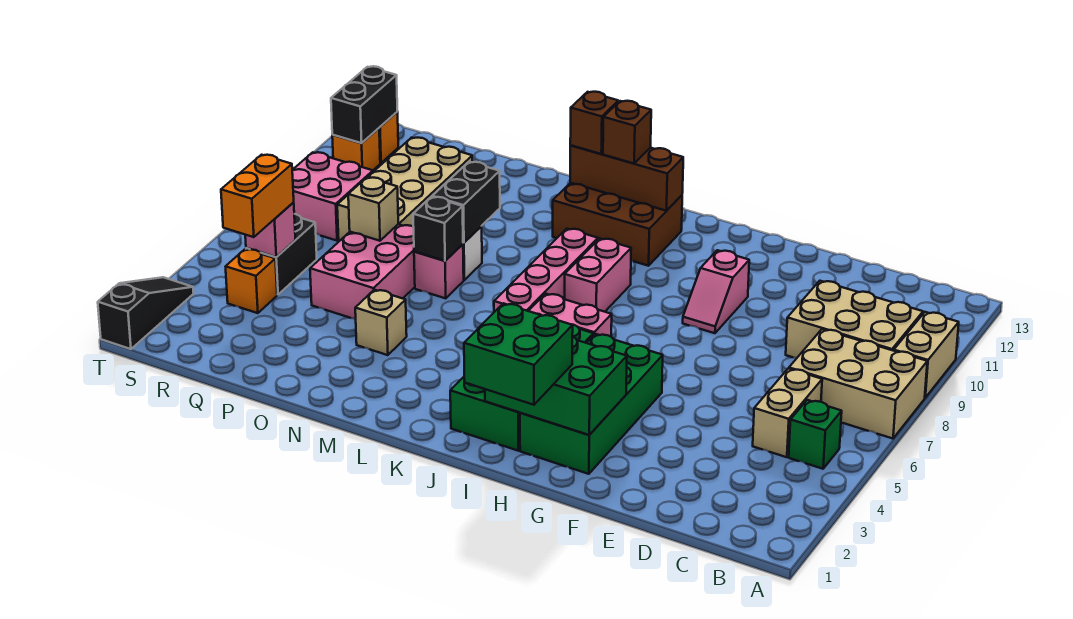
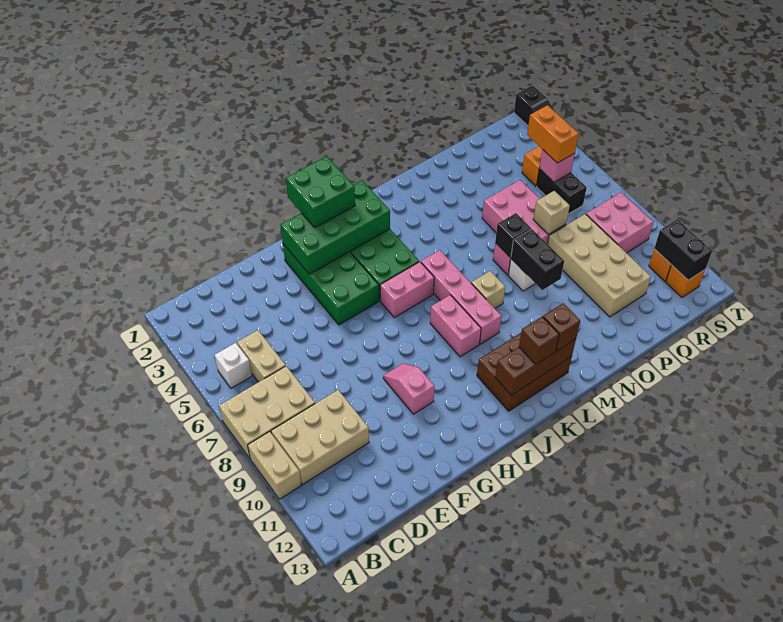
green brick B5 level 1 -> white brick B5 level 1
green brick G2:I3 level 2 -> green brick G2:J3 level 2
tan brick N4 level 1 -> tan brick L8 level 1

